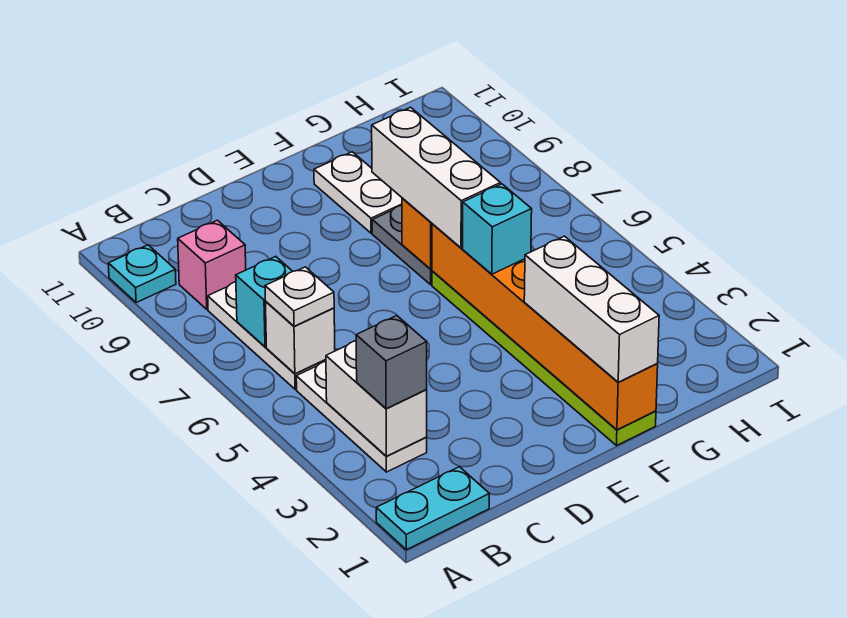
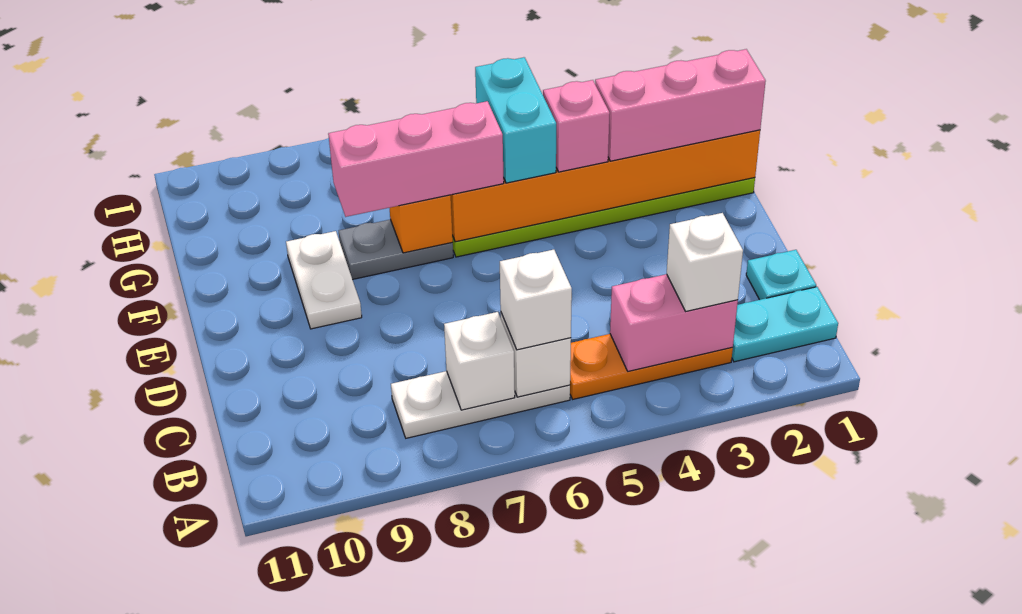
cyan plate A1:B1 level 1 -> cyan plate B1:B2 level 1
cyan plate A10 level 1 -> cyan plate C1 level 1
white plate B3:B5 level 1 -> orange plate B3:B5 level 1
white brick B3:B4 level 2 -> pink brick B3:B4 level 2
grey brick B3 level 3 -> white brick B3 level 3
white plate B6 level 3 -> white brick B6 level 3
cyan brick B7 level 2 -> white brick B7 level 2
pink brick B9 level 1 -> pink brick F4 level 3
white brick F1:F3 level 3 -> pink brick F1:F3 level 3
cyan brick F5 level 3 -> cyan brick F5:G5 level 3
white brick F6:F8 level 3 -> pink brick F6:F8 level 3
white plate F9:F10 level 1 -> white plate E9:F9 level 1

